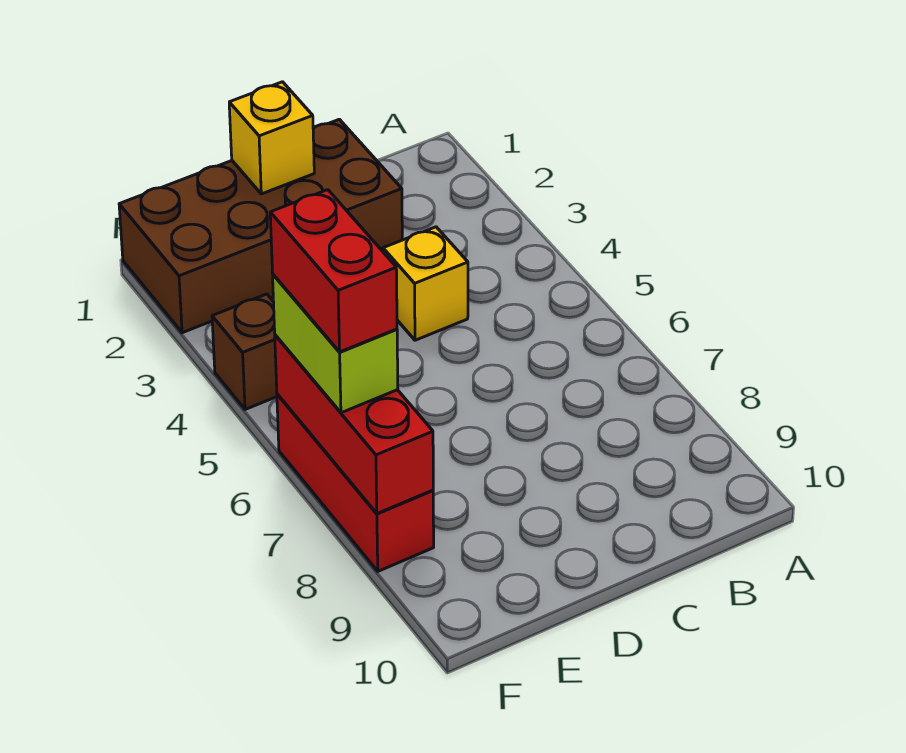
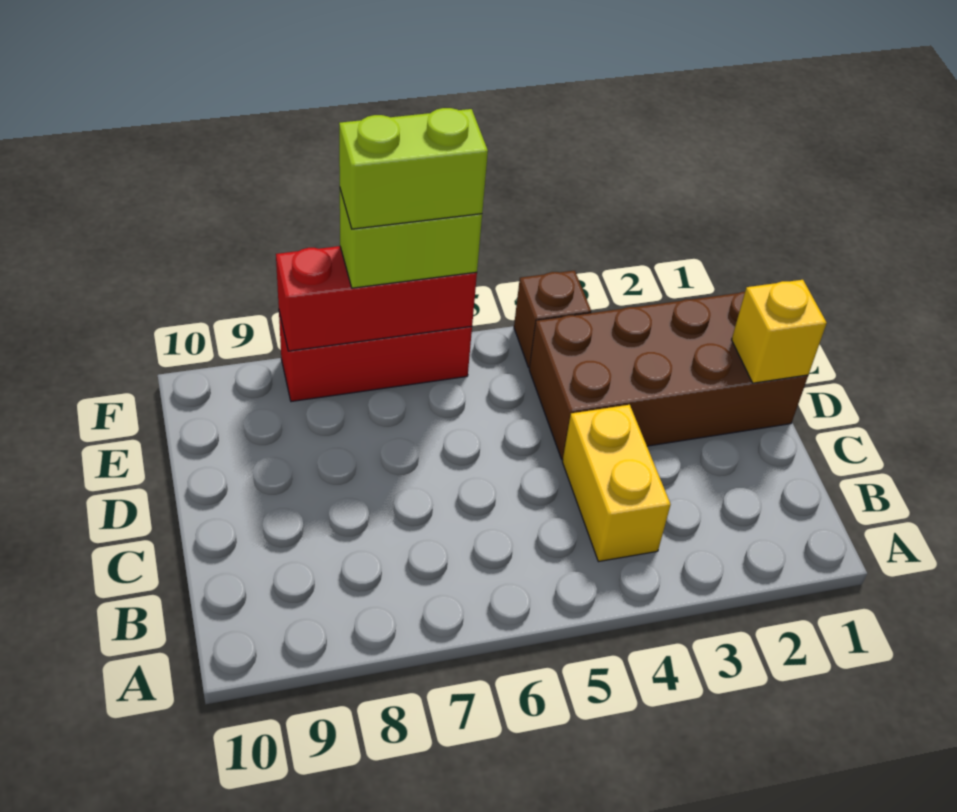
brown brick C1:F2 level 1 -> brown brick D1:E4 level 1
yellow brick C4 level 1 -> yellow brick B4:C4 level 1
red brick F6:F7 level 4 -> lime brick F6:F7 level 4

